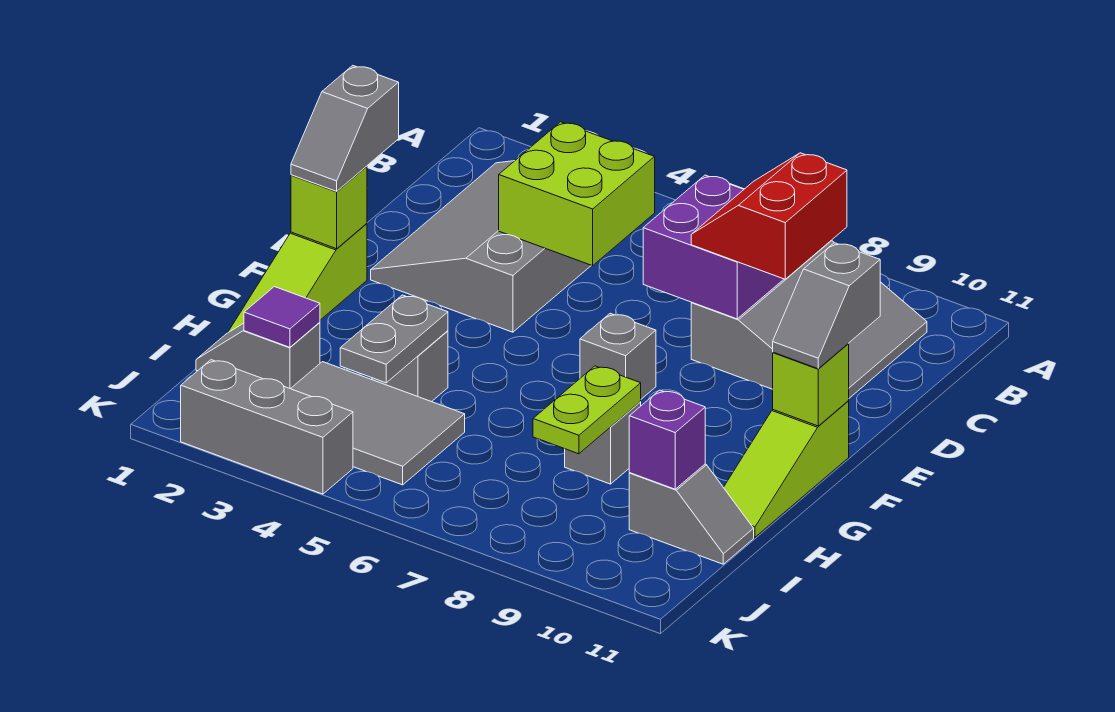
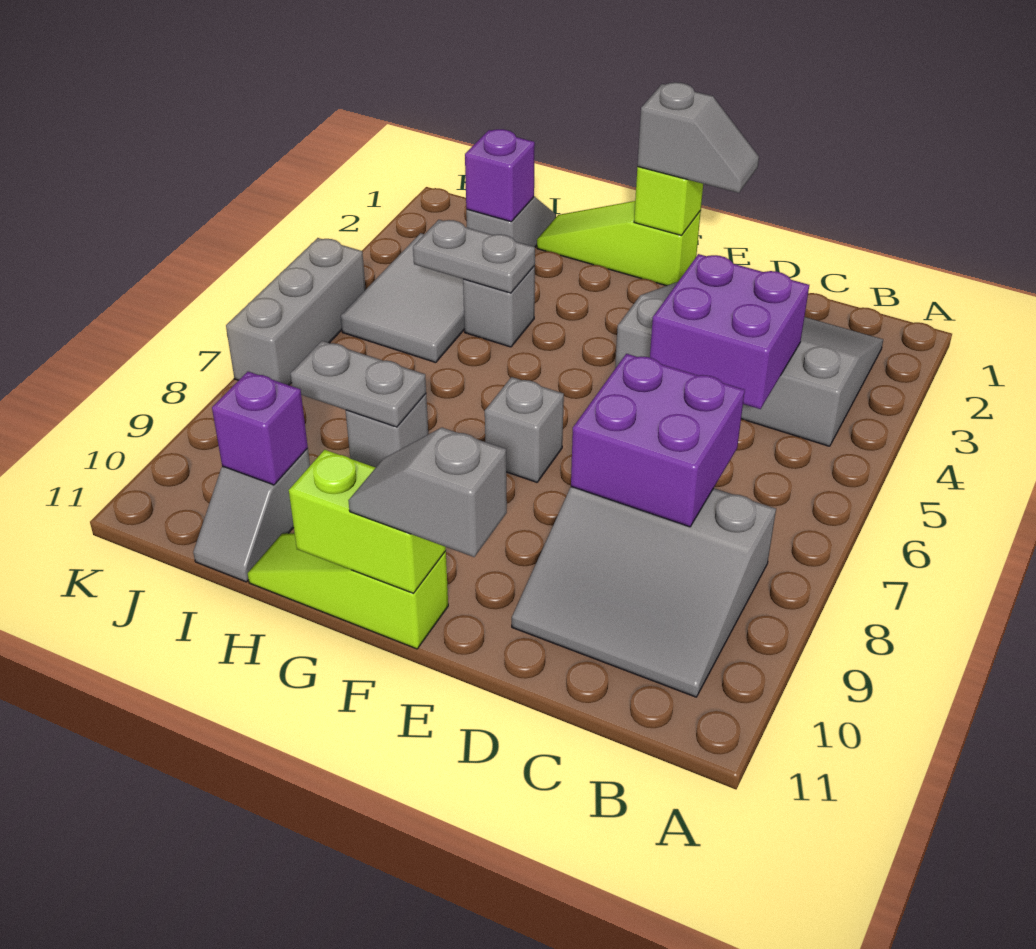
lime brick C4:D5 level 2 -> purple brick C4:D5 level 2
red slope C8:D9 level 3 top 9 -> none
grey slope E1:F1 level 3 top E -> grey slope E1:F1 level 3 top F
lime brick F11 level 2 -> lime brick F11:G11 level 2
lime plate H8:I8 level 2 -> grey plate H8:I8 level 2
purple tile I2 level 2 -> purple brick I2 level 2
grey brick K2:K4 level 1 -> grey brick K5:K7 level 1

